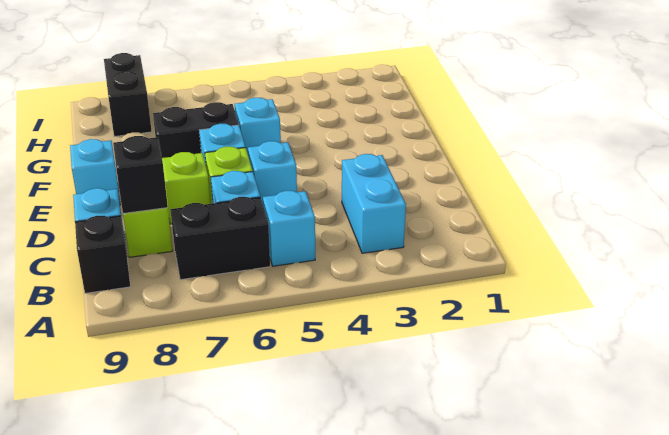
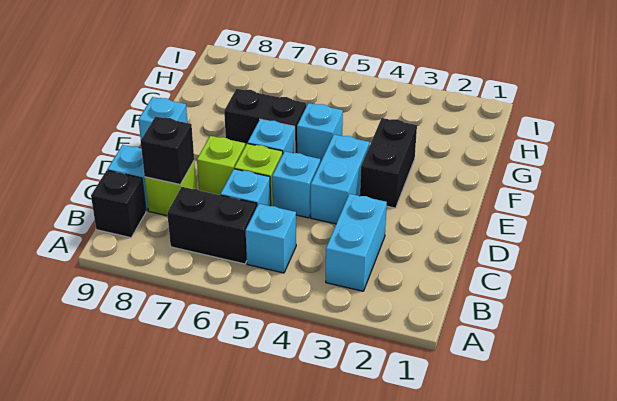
none -> cyan brick D4:E4 level 1
black brick H8:I8 level 1 -> black brick E3:F3 level 1

